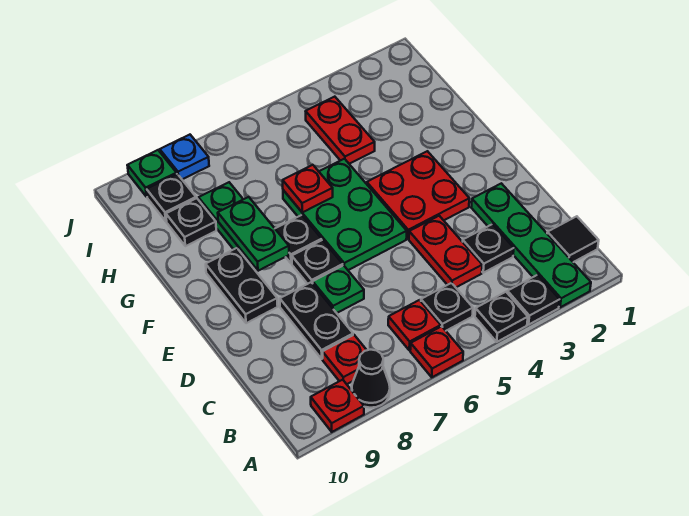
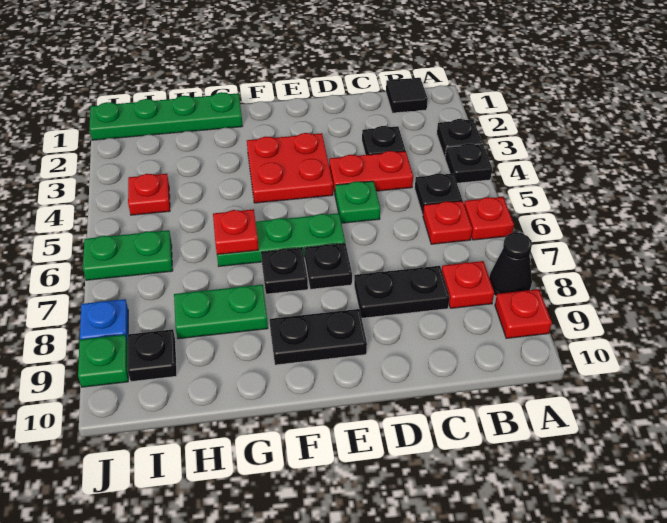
green plate A2:D2 level 1 -> green plate G1:J1 level 1
green plate D7 level 1 -> green plate D5 level 1
green plate E5:G6 level 1 -> green plate E6:G6 level 1
green plate F8:G8 level 2 -> green plate I6:J6 level 1
red plate H4:I4 level 1 -> red plate I4 level 1
black plate H9 level 1 -> none

